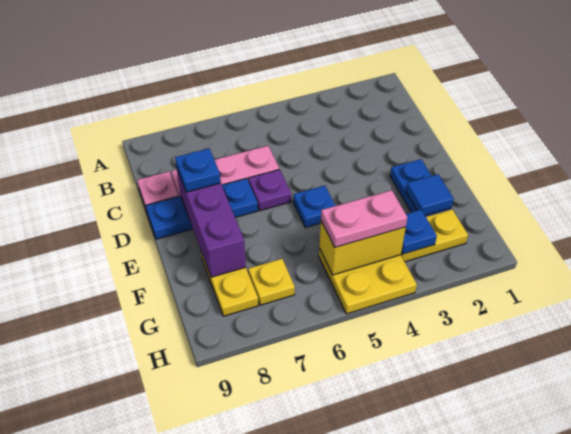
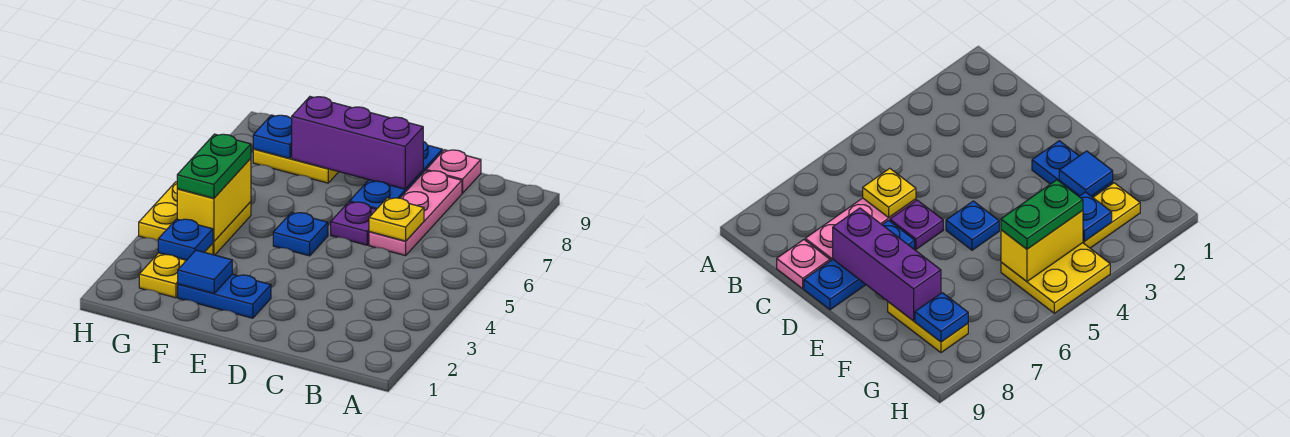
blue plate D8 level 3 -> blue plate G8 level 2
pink plate G4:G5 level 3 -> green plate G4:G5 level 3
yellow plate G7 level 1 -> yellow plate C6 level 2

